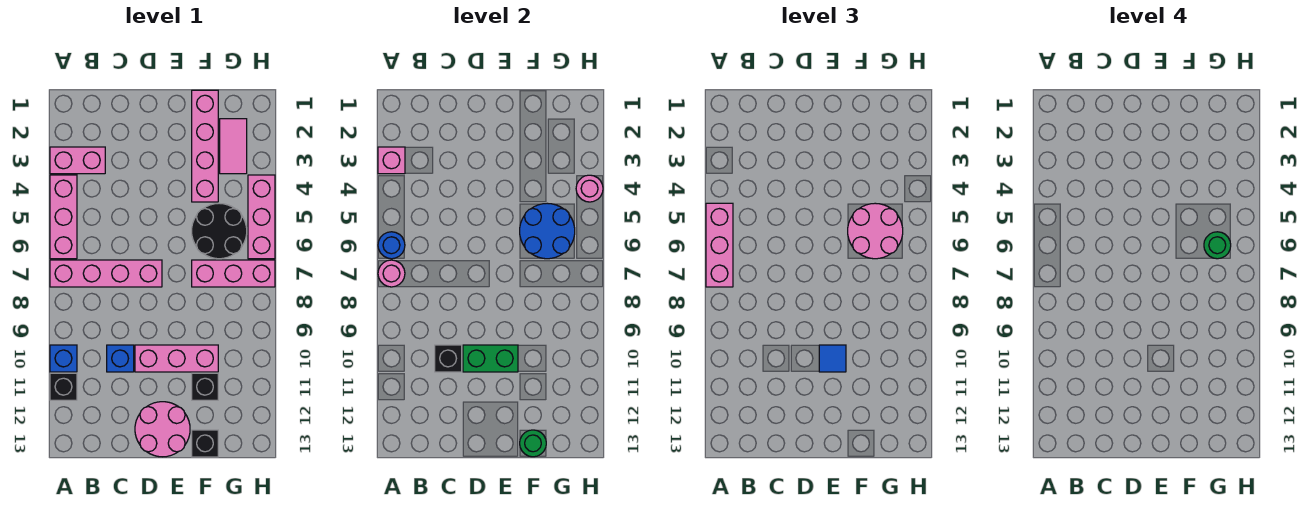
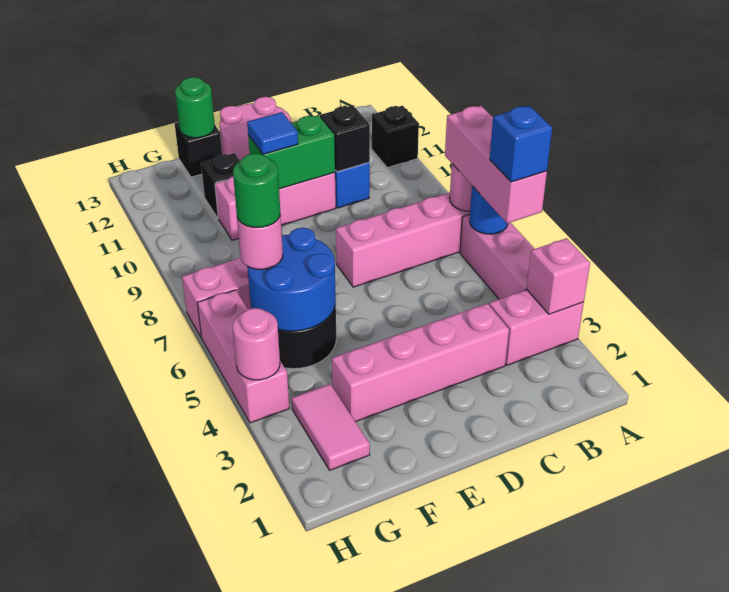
blue brick A10 level 1 -> blue brick A5 level 4
pink brick F1:F4 level 1 -> pink brick C3:F3 level 1
pink round brick F5:G6 level 3 -> pink round brick G6 level 3

